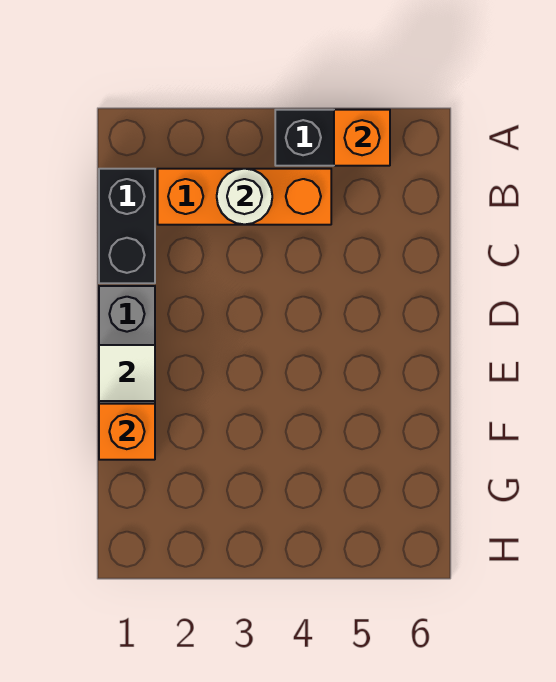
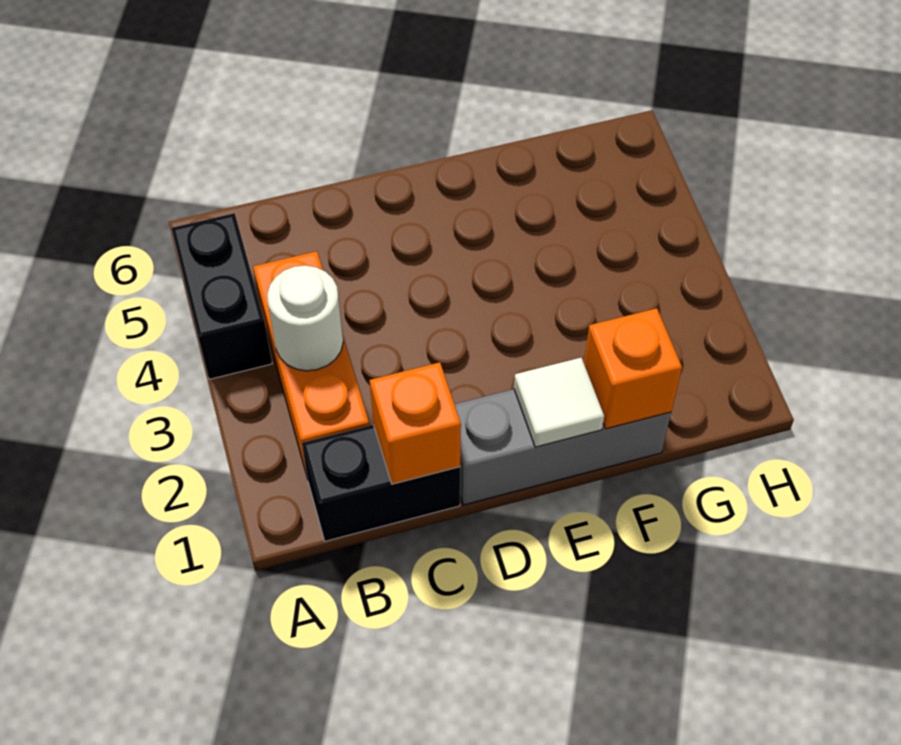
orange brick A5 level 2 -> orange brick C1 level 2

